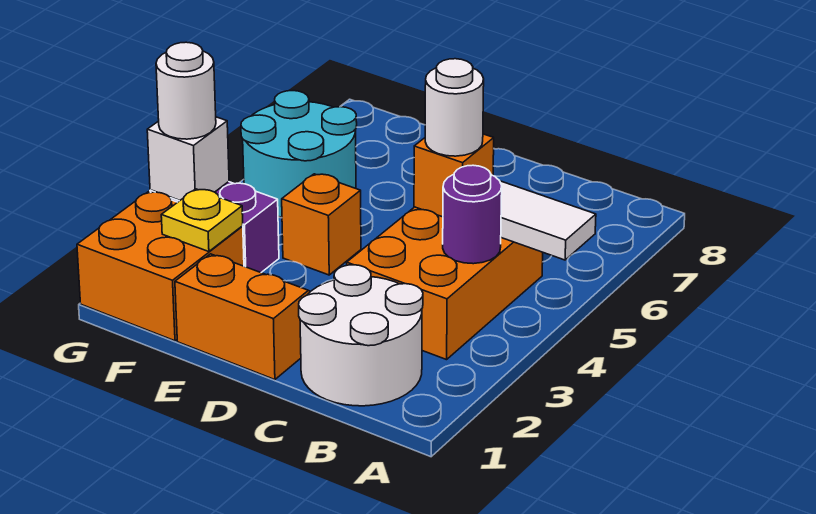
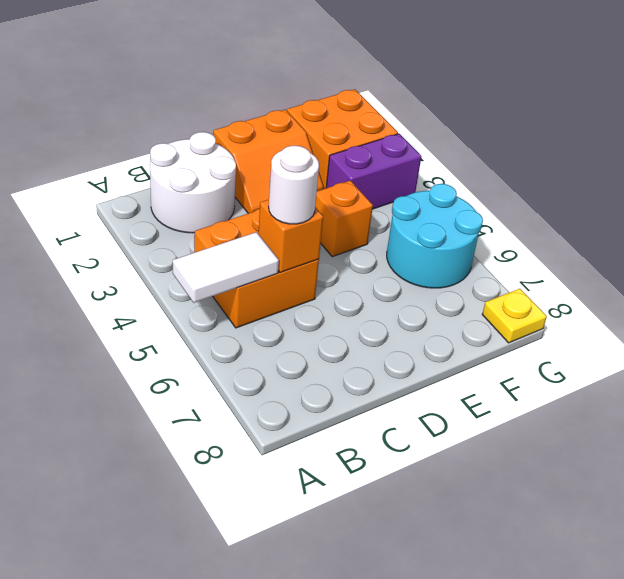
orange brick B3:C5 level 1 -> orange brick B4:C5 level 1
purple round brick B4 level 2 -> none
yellow plate F2 level 2 -> yellow plate G8 level 1
white brick G3 level 2 -> none
white round brick G3 level 3 -> none

